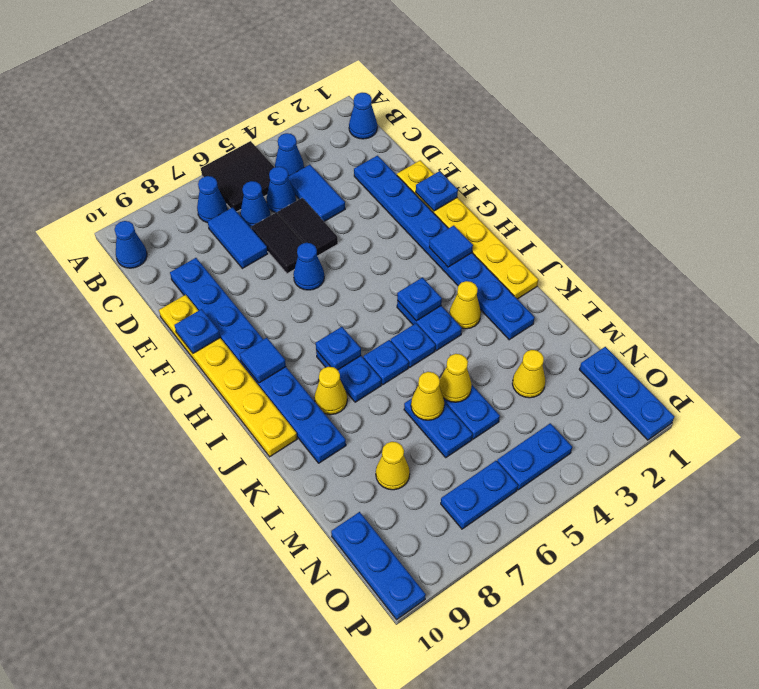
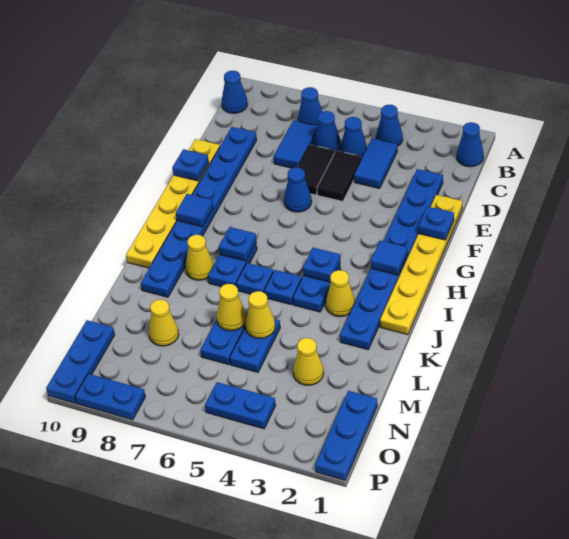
black tile A5:B6 level 1 -> none
blue plate O6:O7 level 1 -> blue plate P8:P9 level 1

